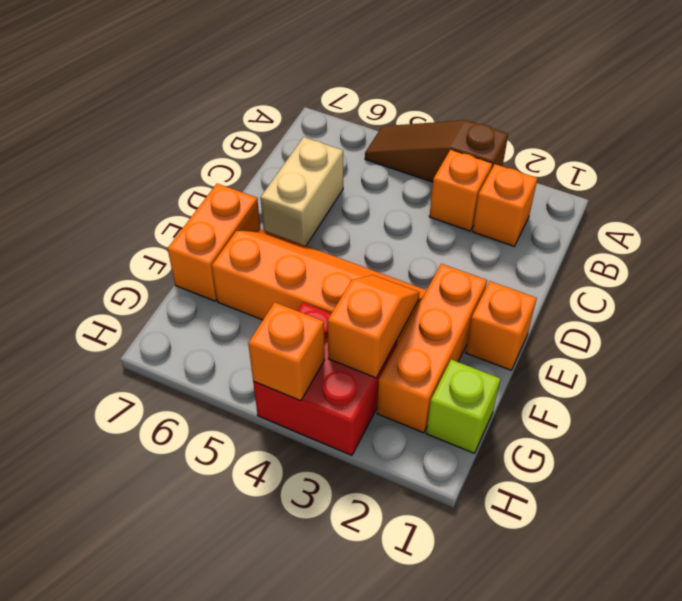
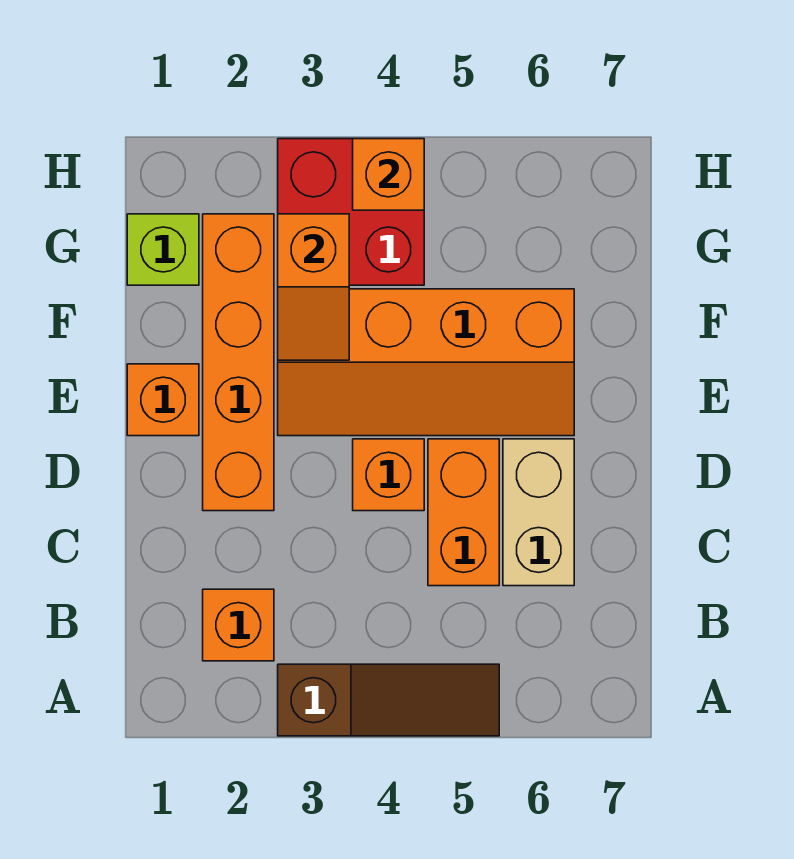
orange brick B3 level 1 -> orange brick D4 level 1
orange brick E2:G2 level 1 -> orange brick D2:G2 level 1
orange brick E7:F7 level 1 -> orange brick C5:D5 level 1

